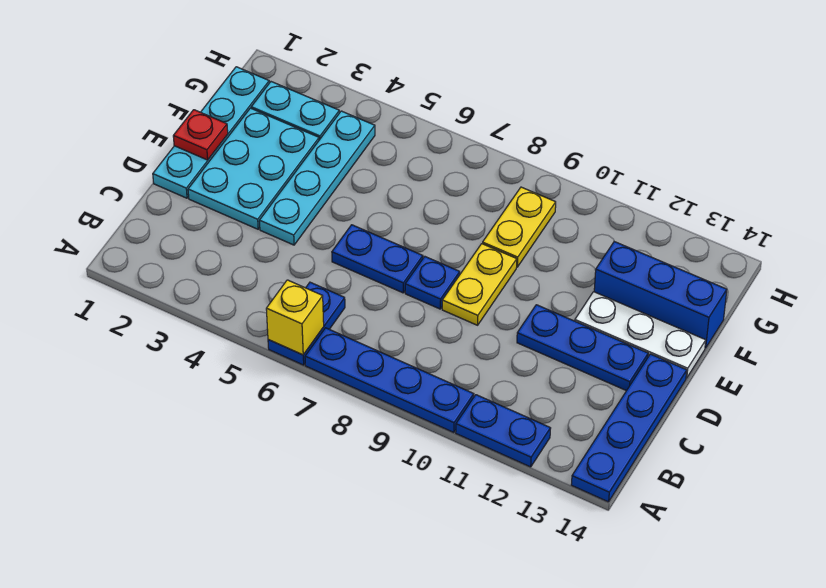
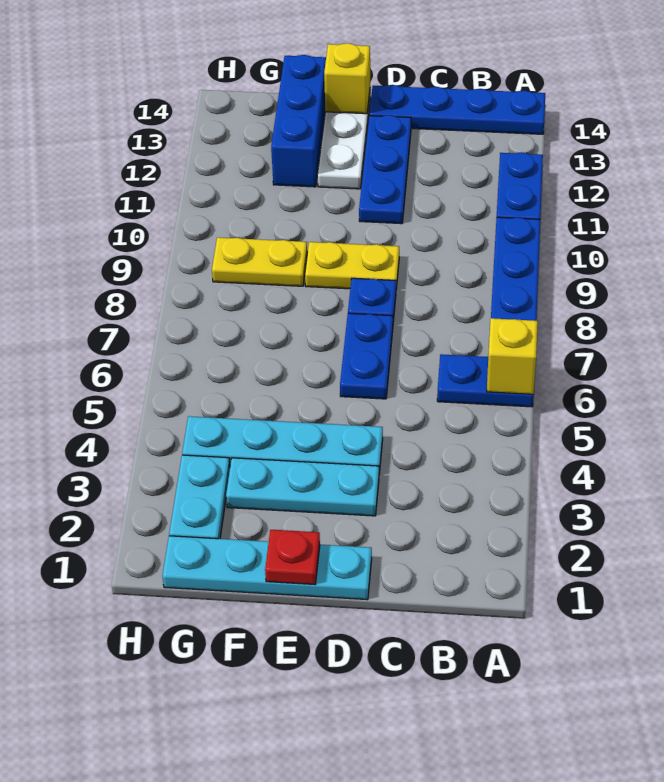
cyan plate D2:F3 level 1 -> cyan plate D3:F3 level 1
none -> yellow brick E14 level 2

